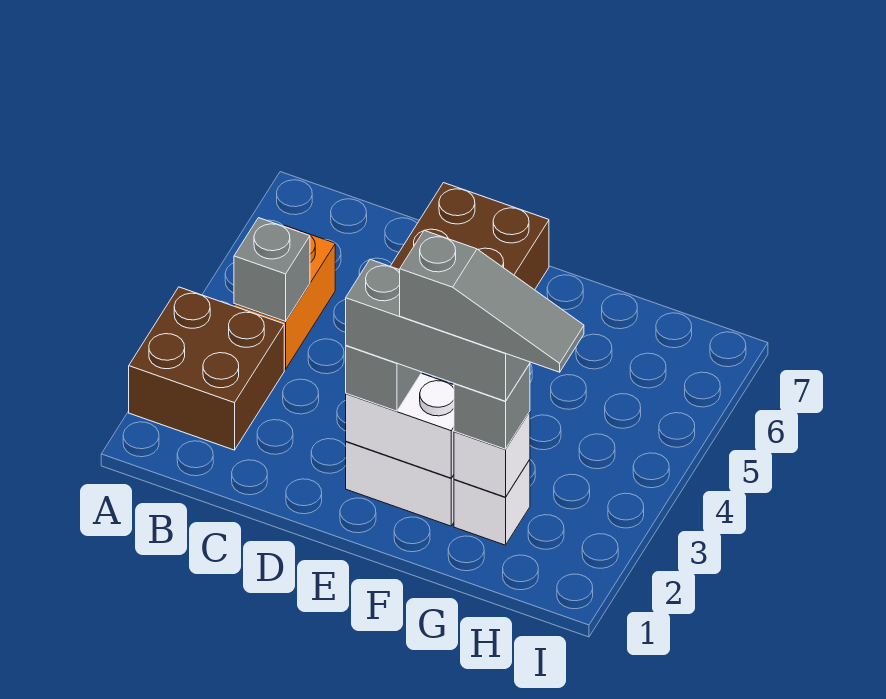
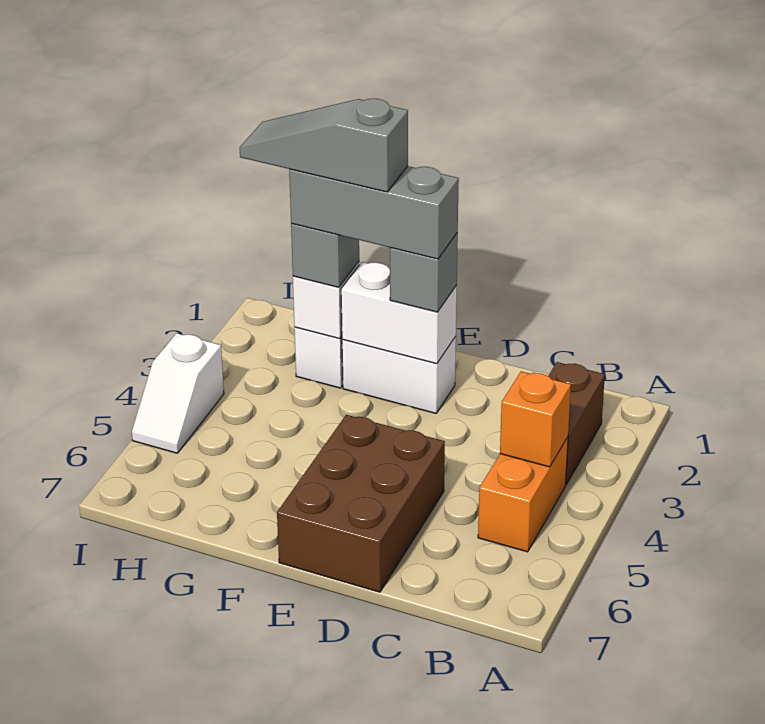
brown brick A2:B3 level 1 -> brown brick B2:B3 level 1
grey brick B4 level 2 -> orange brick B4 level 2
none -> white slope I4:I5 level 1 top 4

